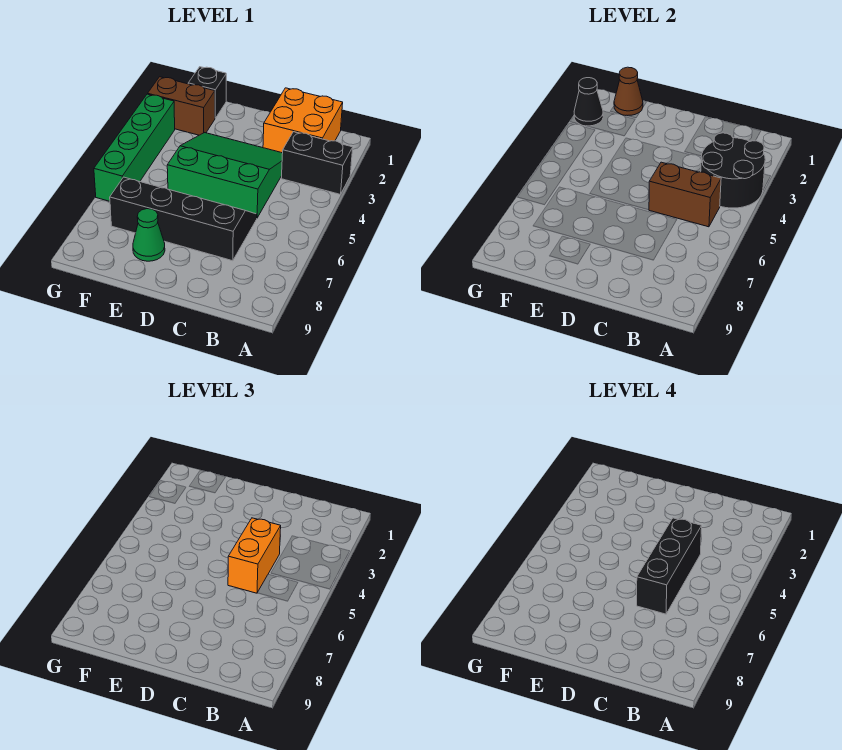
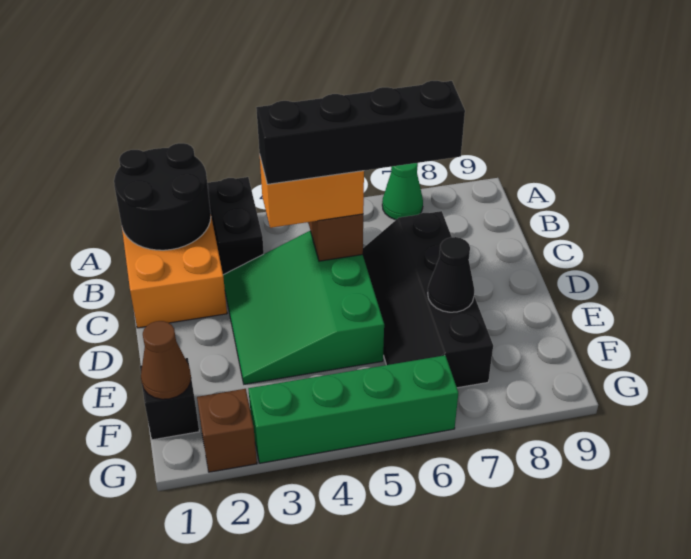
black round brick A3:B4 level 2 -> black round brick A1:B2 level 2
black brick C4:C6 level 4 -> black brick C4:C7 level 4
green cone E8 level 1 -> green cone A7 level 1
brown brick F2:G2 level 1 -> brown brick G2 level 1
black cone G2 level 2 -> black cone E7 level 2

